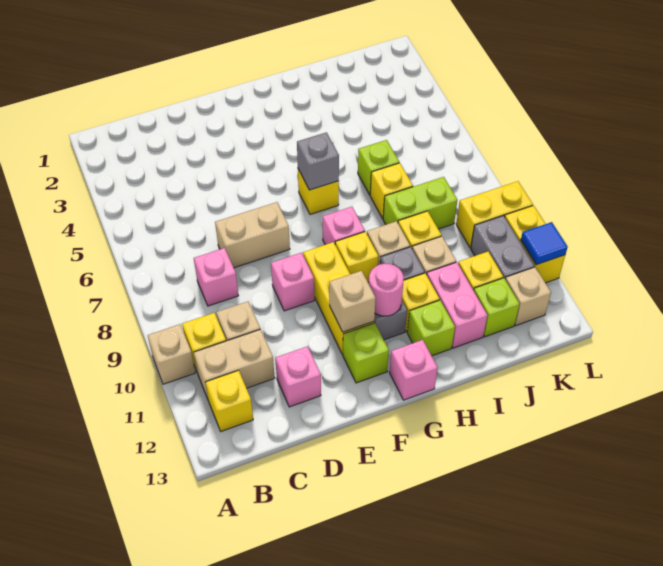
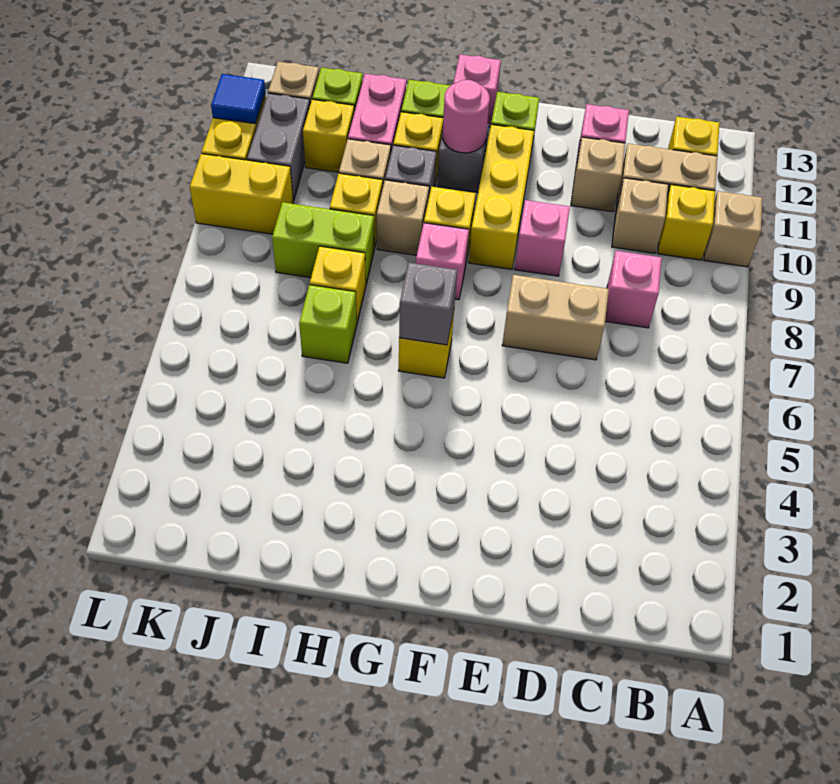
tan brick F11 level 2 -> tan brick D11 level 1

